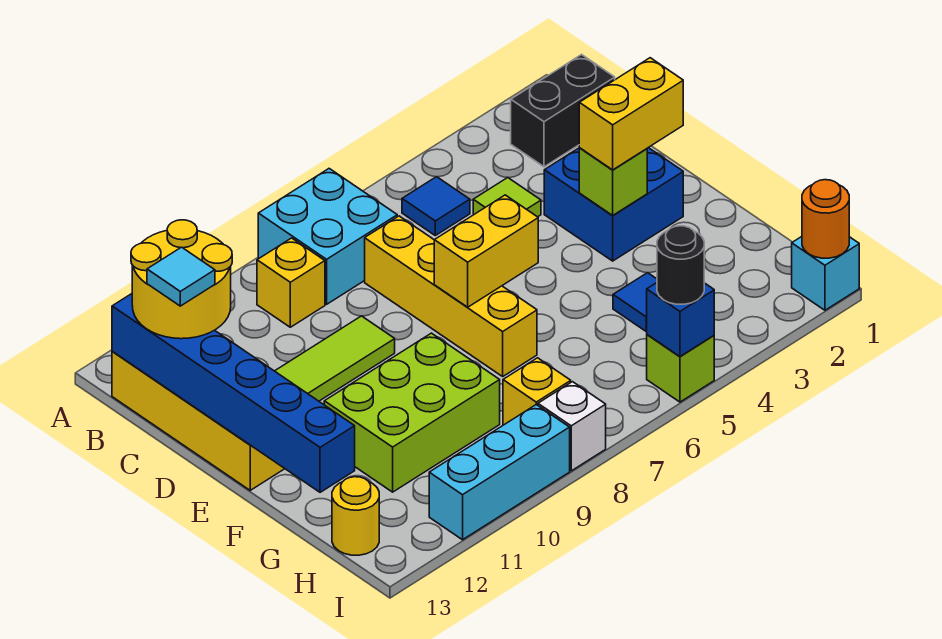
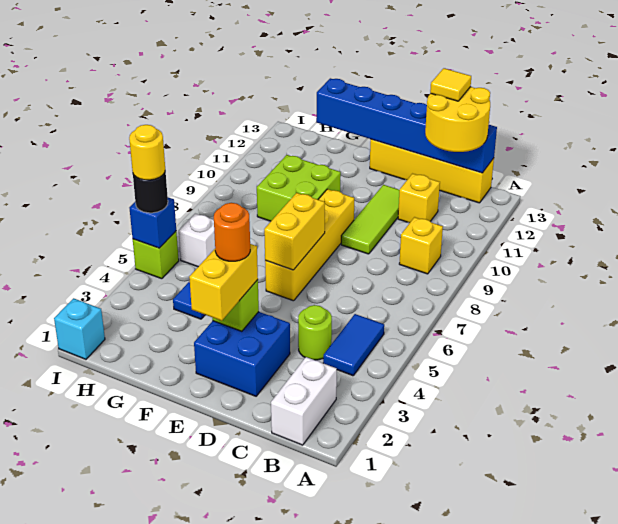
cyan brick A7:B8 level 1 -> none
black brick B1:B2 level 1 -> white brick B1:B2 level 1
blue tile B5 level 1 -> blue tile B4:B5 level 1
lime tile C4 level 1 -> lime round brick C4 level 1
yellow brick C7:F7 level 1 -> yellow brick E6:E9 level 1
cyan tile C13 level 4 -> yellow tile C13 level 4
lime brick F9:G11 level 1 -> lime brick F9:G10 level 1
yellow brick H8 level 1 -> yellow brick C11 level 1
yellow round brick H13 level 1 -> yellow round brick I5 level 4
orange round brick I1 level 2 -> orange round brick E3 level 4
white brick I8 level 1 -> white brick H6 level 1
cyan brick I9:I11 level 1 -> none

